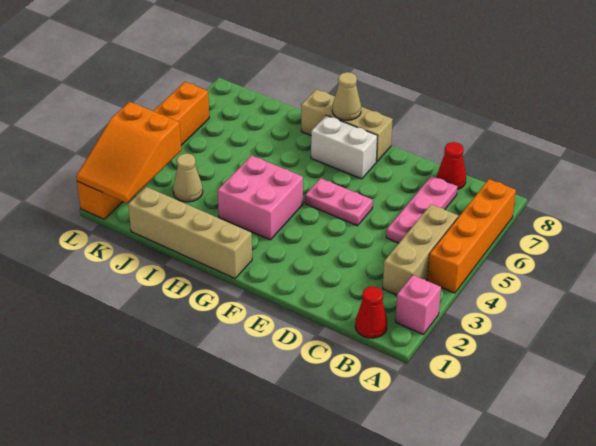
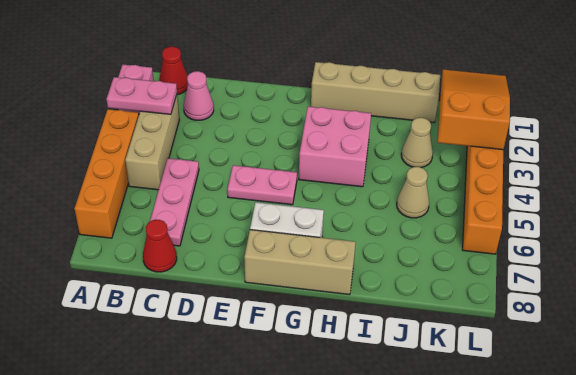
none -> pink plate A3:B3 level 2
none -> pink cone C2 level 1
tan cone G8 level 2 -> tan cone J5 level 1

